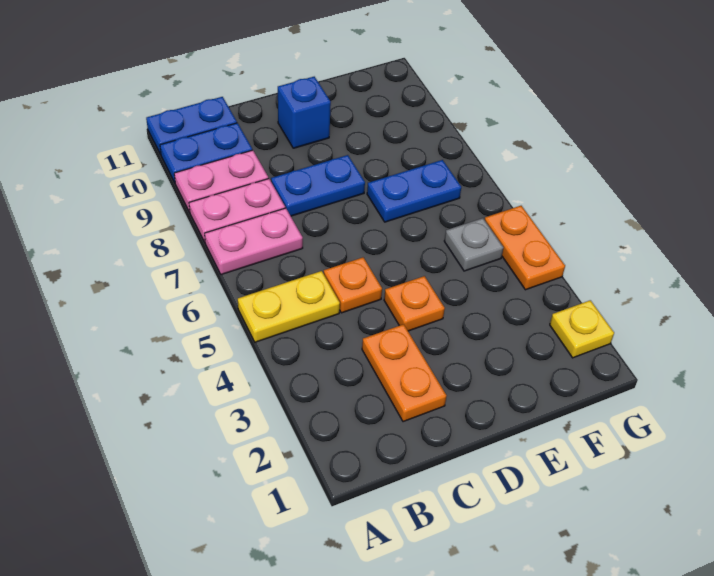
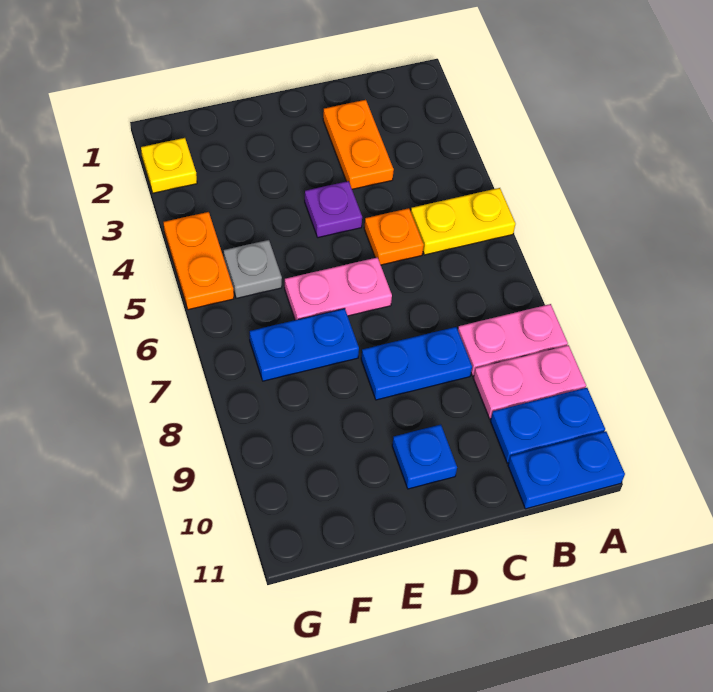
pink plate A7:B7 level 1 -> pink plate D6:E6 level 1
orange plate D4 level 1 -> purple plate D4 level 1
blue brick D10 level 1 -> blue plate D10 level 1

